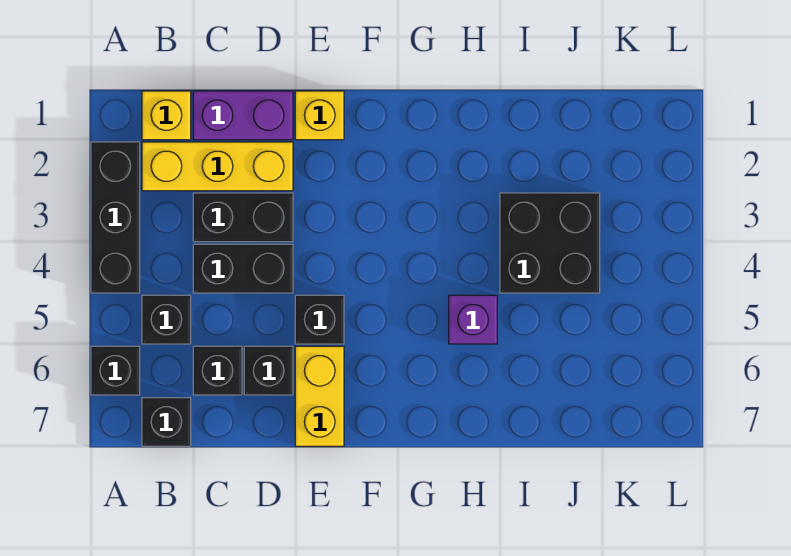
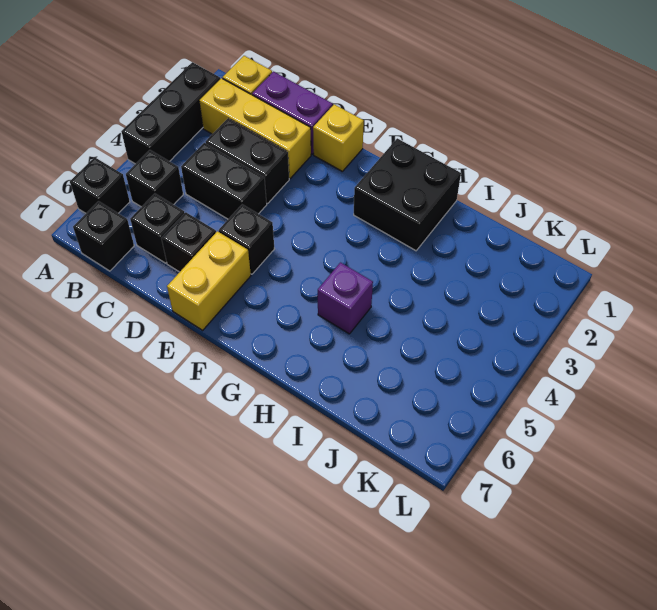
black brick I3:J4 level 1 -> black brick G1:H2 level 1

